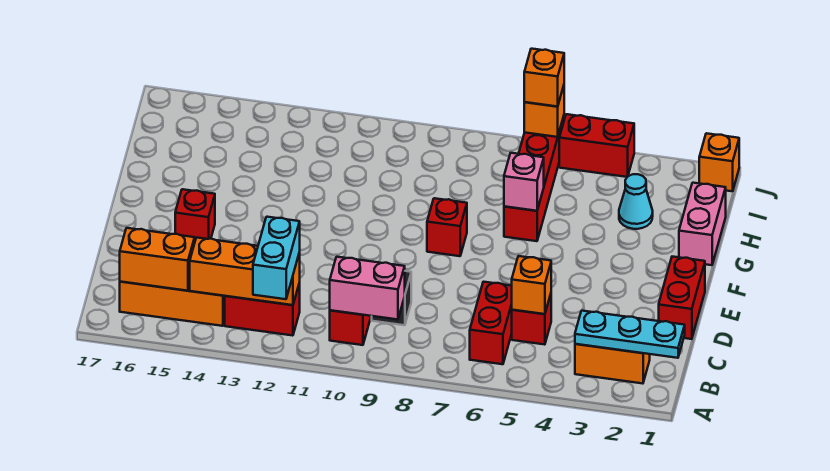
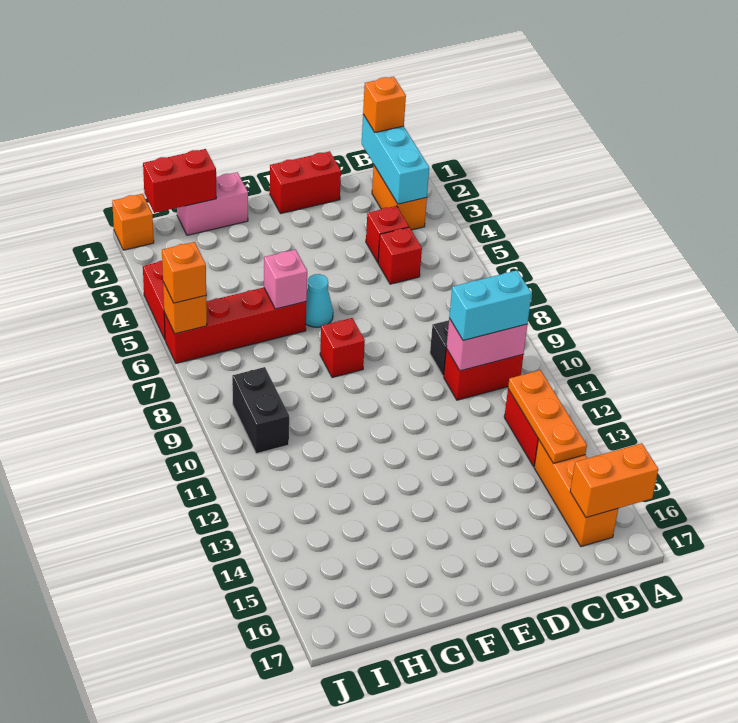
cyan brick A12:B12 level 3 -> cyan brick B10:C10 level 3
cyan plate B1:B3 level 2 -> cyan brick B1:B3 level 2
red brick B6:C6 level 1 -> red brick H1:I1 level 2
pink brick B9:B10 level 2 -> pink brick B10:C10 level 2
orange brick B12:B14 level 2 -> orange plate B12:B14 level 2
orange brick B15:B16 level 2 -> orange brick A16:B16 level 2
orange brick C5 level 2 -> orange brick B1 level 3
red brick E15 level 1 -> red brick C4 level 1
cyan cone H3 level 1 -> cyan cone F6 level 1
none -> black brick I9:I10 level 1

